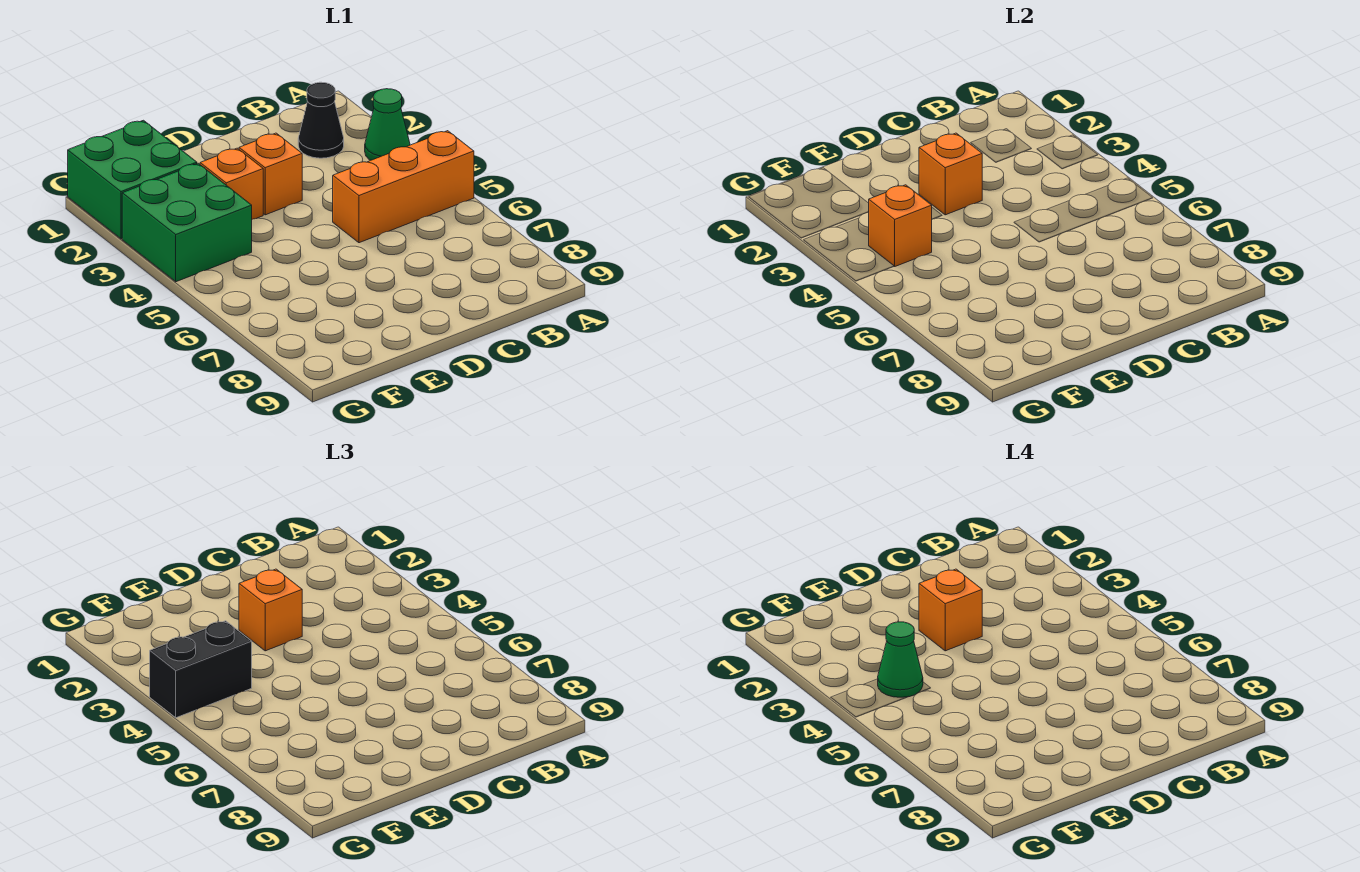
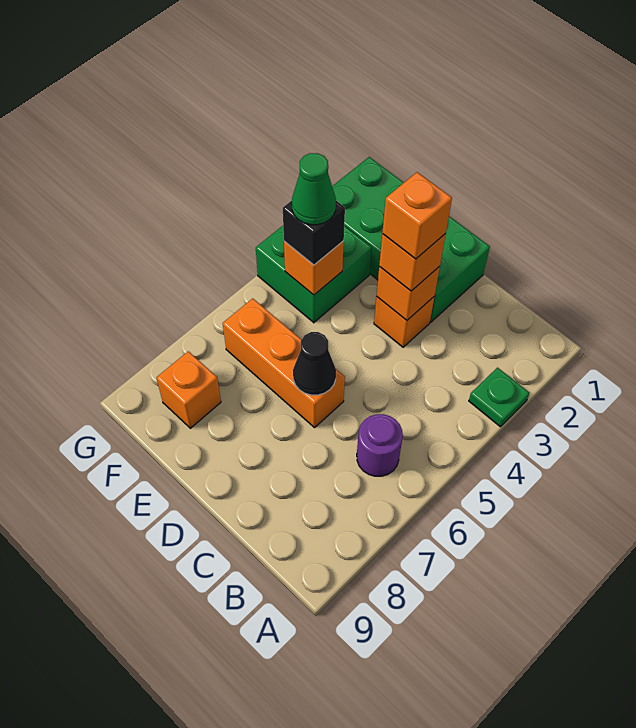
green cone A3 level 1 -> green plate A3 level 1
orange brick A5:C5 level 1 -> orange brick D6:F6 level 1
black cone B2 level 1 -> black cone D6 level 2
none -> purple round brick B6 level 1
orange brick E3 level 1 -> orange brick F8 level 1
green brick F1:G2 level 1 -> green brick D1:G2 level 1
black brick F4:G4 level 3 -> black brick F4 level 3

